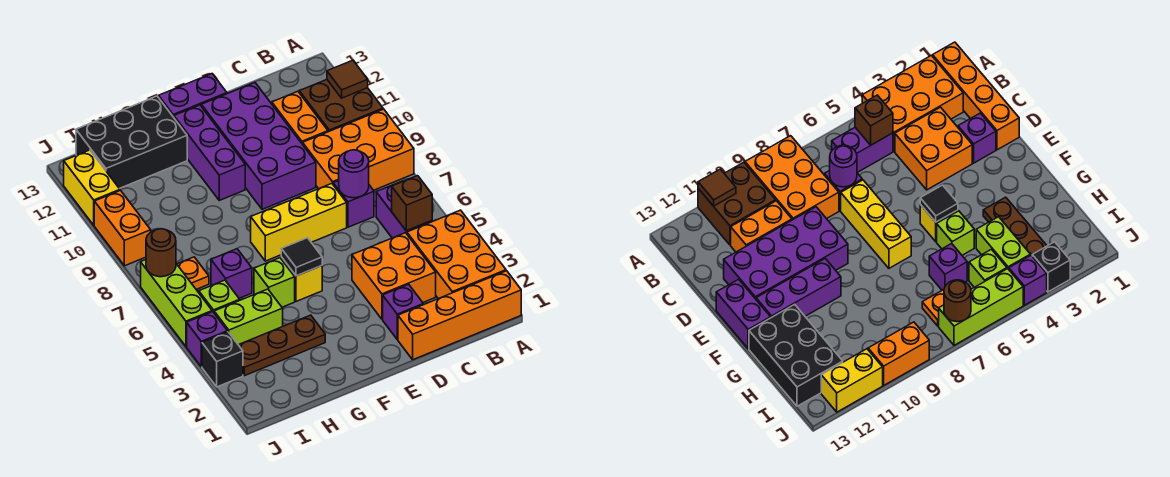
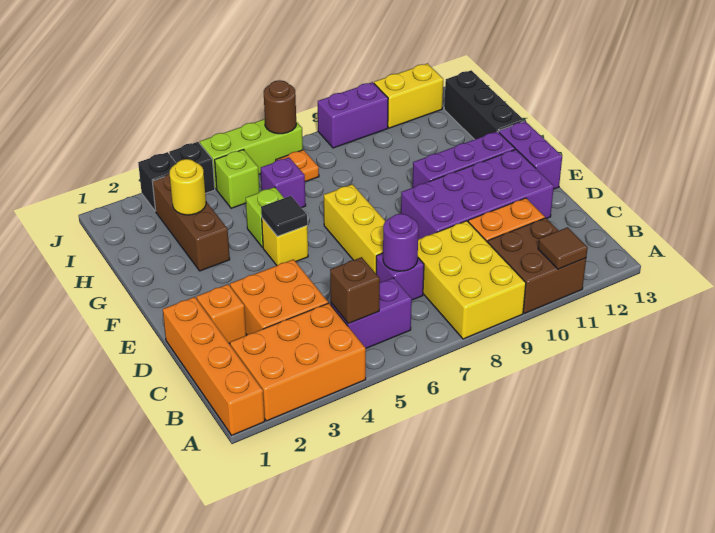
orange brick A8:C9 level 1 -> yellow brick A8:C9 level 1
purple brick D2 level 1 -> orange brick D2 level 1
brown plate G3:I3 level 1 -> brown brick G3:I3 level 1
black brick G12:I13 level 1 -> black brick G13:I13 level 1
none -> yellow round brick H3 level 2
lime brick H4:I4 level 1 -> none
purple brick J4 level 1 -> black brick J4 level 1
orange brick J9:J10 level 1 -> purple brick J9:J10 level 1

